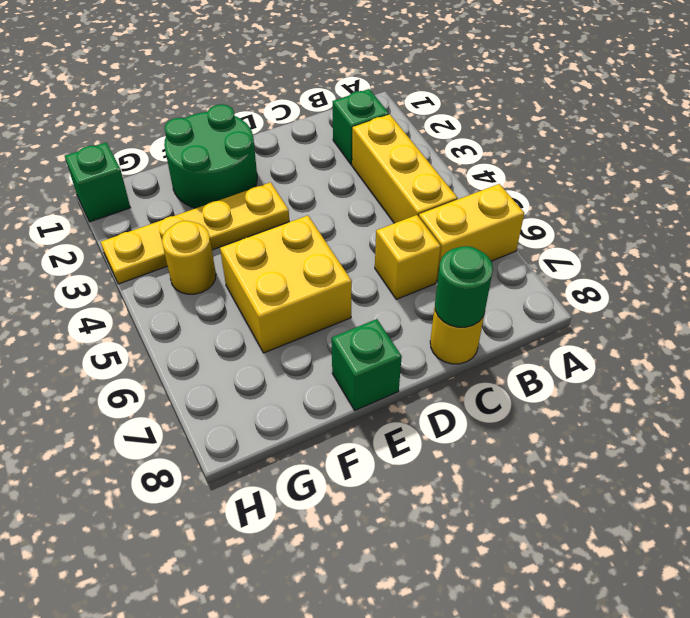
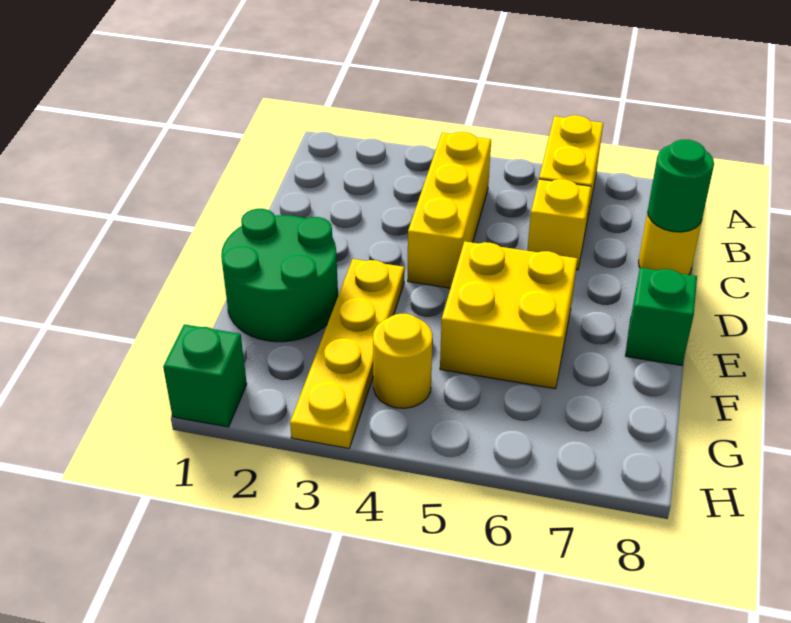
green brick B2 level 1 -> none
yellow brick B3:B5 level 1 -> yellow brick B4:D4 level 1

